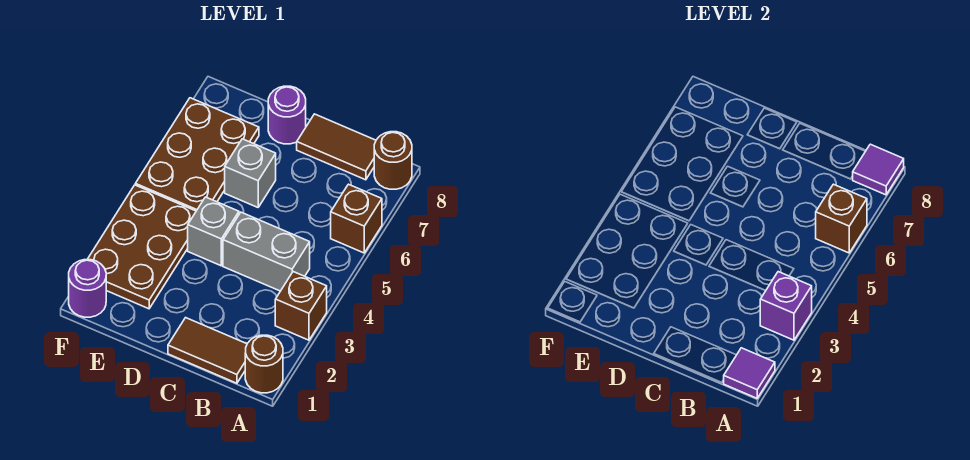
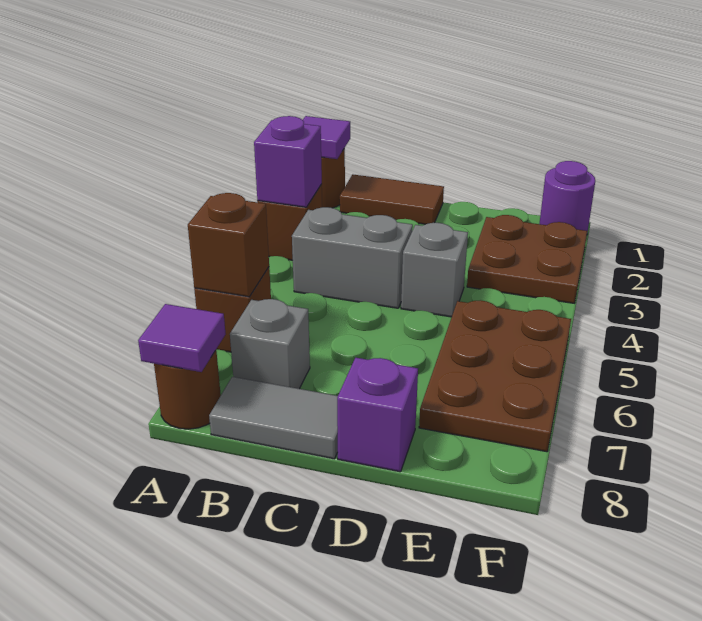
brown tile B8:C8 level 1 -> grey tile B8:C8 level 1
grey brick D6 level 1 -> grey brick B7 level 1
purple round brick D8 level 1 -> purple brick D8 level 1
brown plate E2:F4 level 1 -> brown plate E2:F3 level 1

